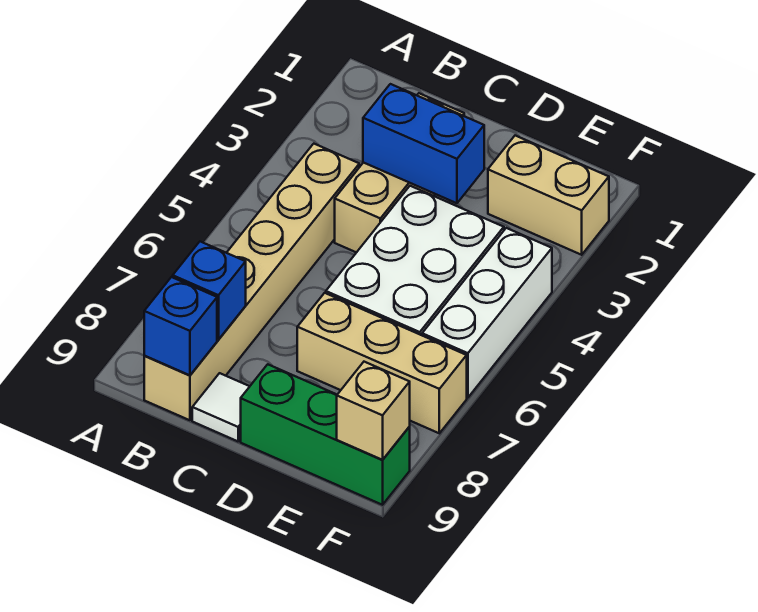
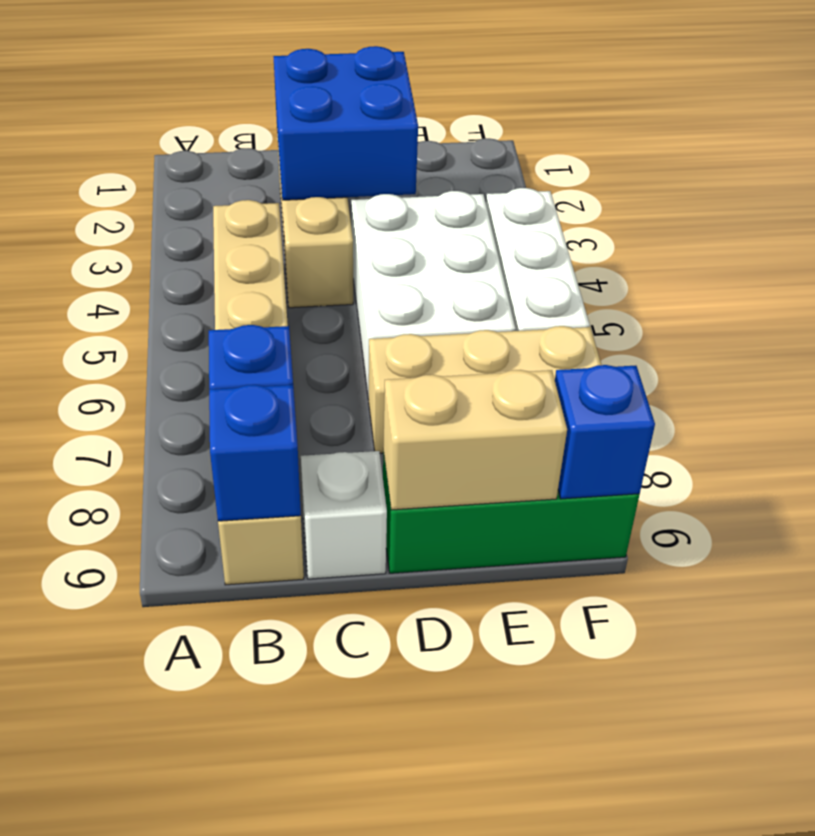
blue brick C3:D3 level 2 -> blue brick C2:D3 level 2
white tile C9 level 1 -> white brick C9 level 1
tan brick E2:F2 level 1 -> tan brick D9:E9 level 2
tan brick F9 level 2 -> blue brick F9 level 2

